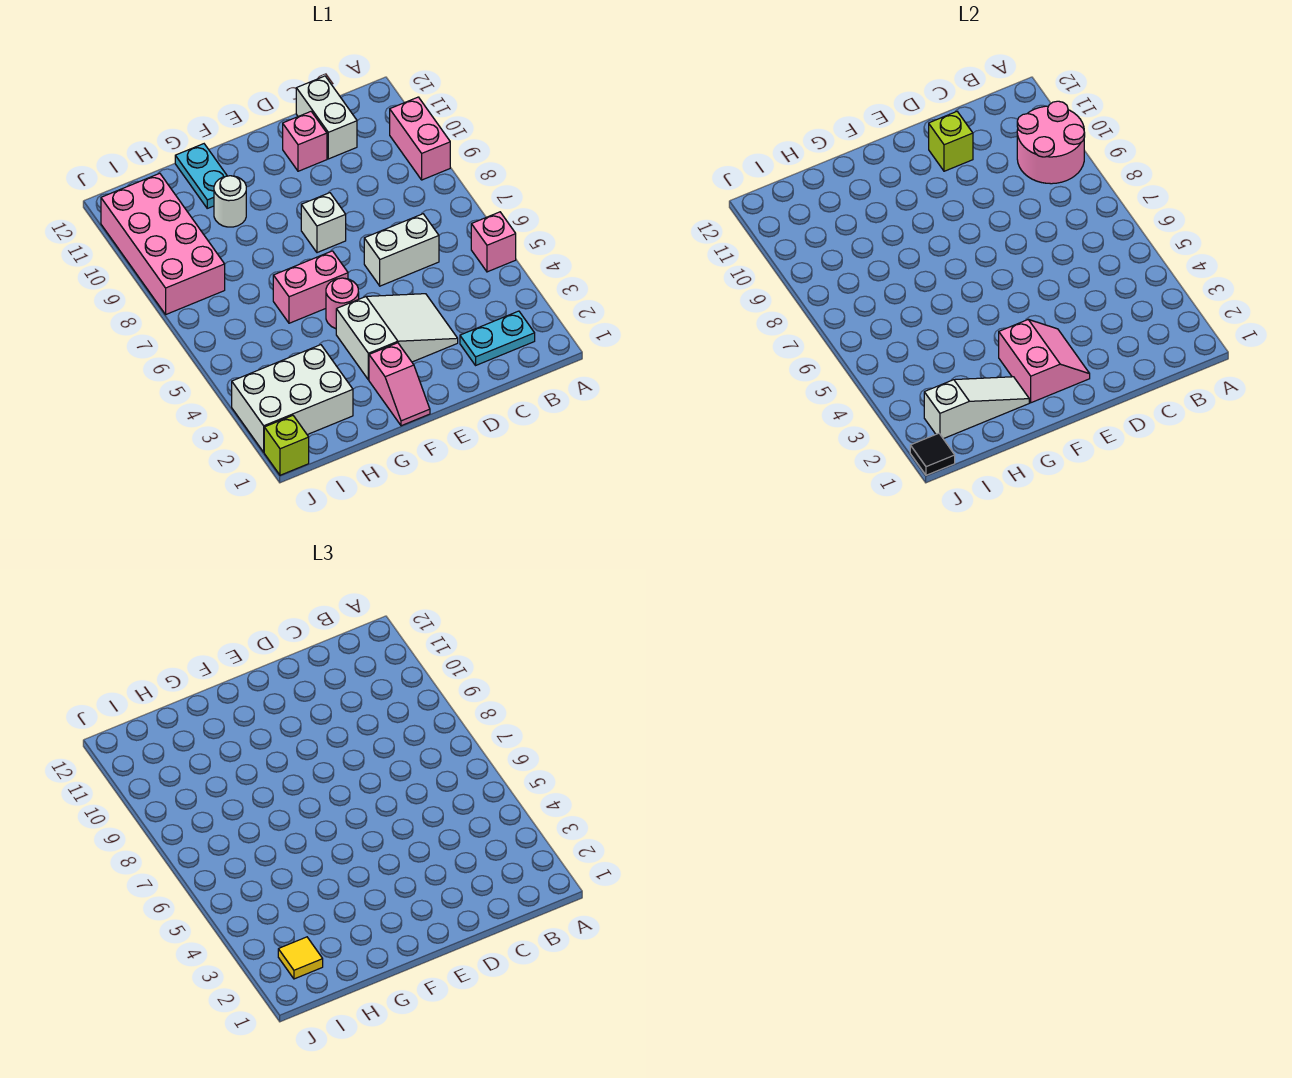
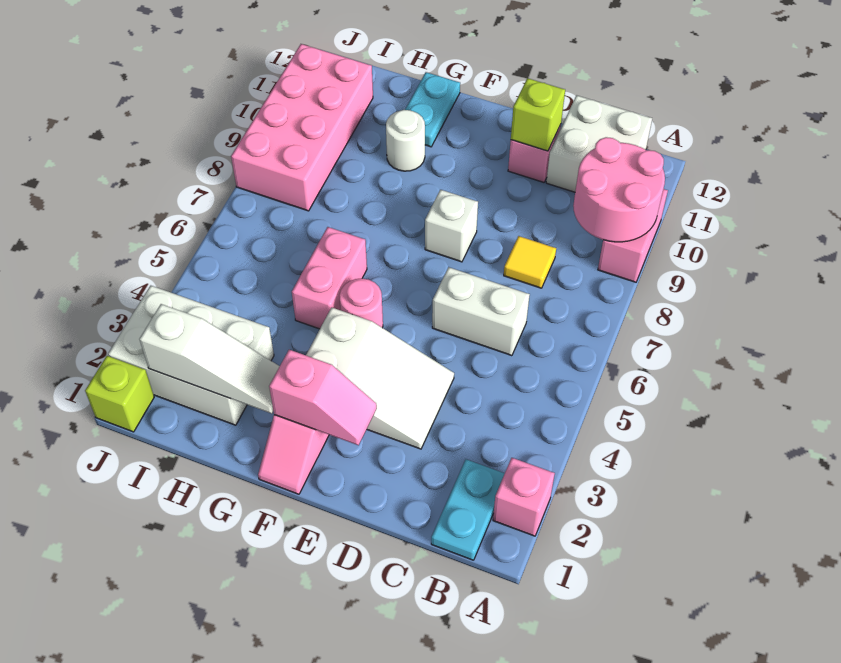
pink brick A5 level 1 -> pink brick A2 level 1
cyan plate B2:C2 level 1 -> cyan plate B1:B2 level 1
white brick C11:C12 level 1 -> white brick B11:C12 level 1
pink slope E2:F3 level 2 top F -> pink slope E2:F2 level 2 top F
pink brick F6:G6 level 1 -> pink brick G5:G6 level 1
yellow tile I2 level 3 -> yellow tile C8 level 1
black tile J1 level 2 -> none

